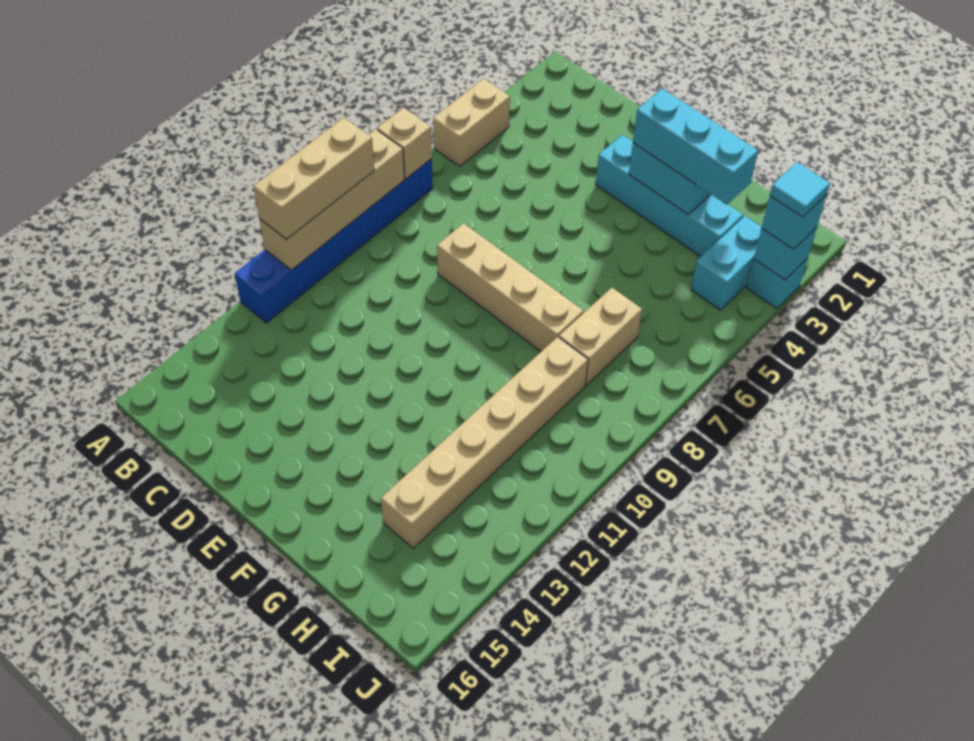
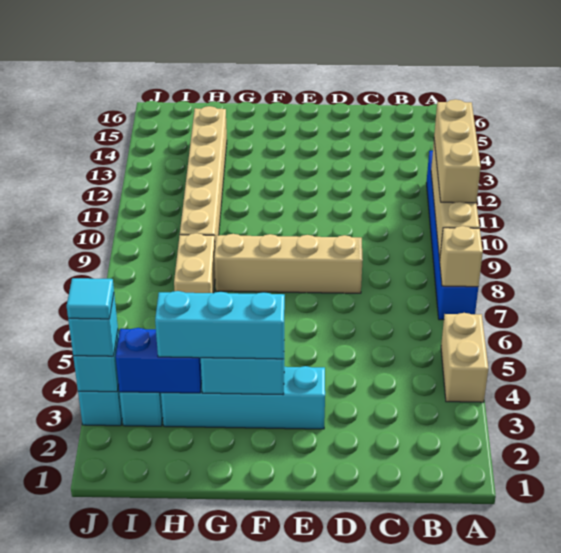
none -> blue brick H3:I3 level 2

